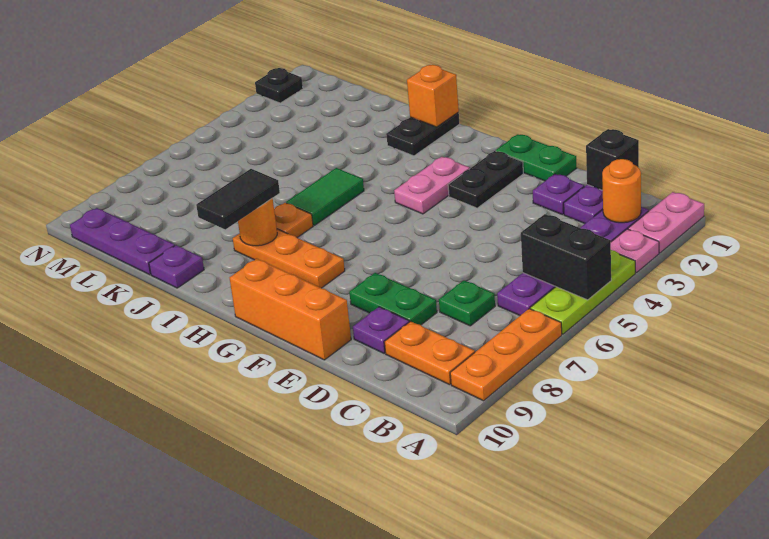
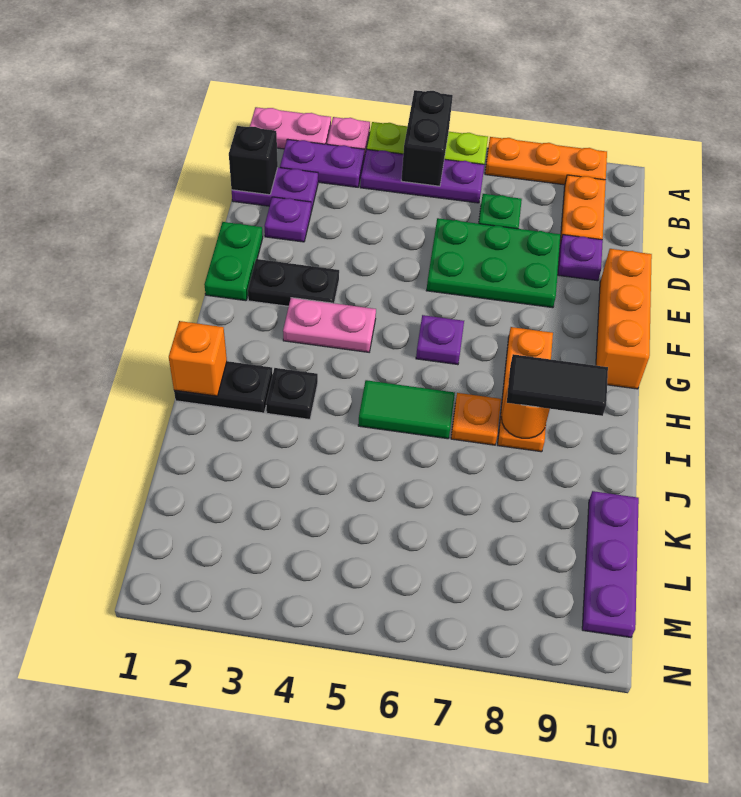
orange round brick B2 level 2 -> none
green plate D8:E8 level 1 -> green plate D6:E8 level 1
purple plate J10 level 1 -> purple plate G6 level 1
black plate N2 level 1 -> black plate I3 level 1

